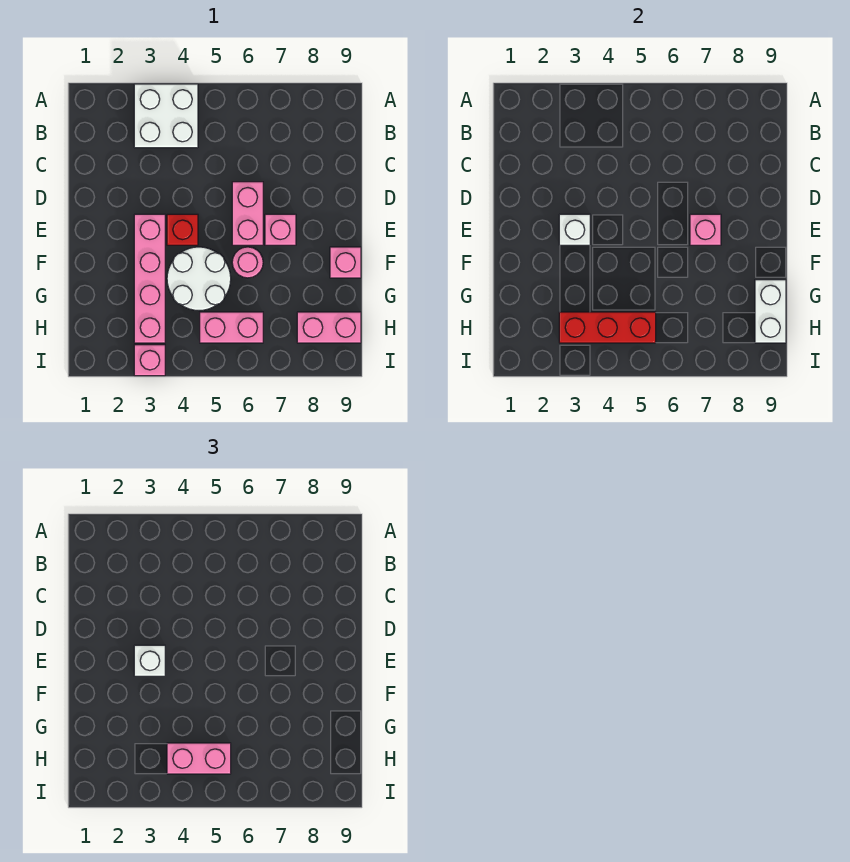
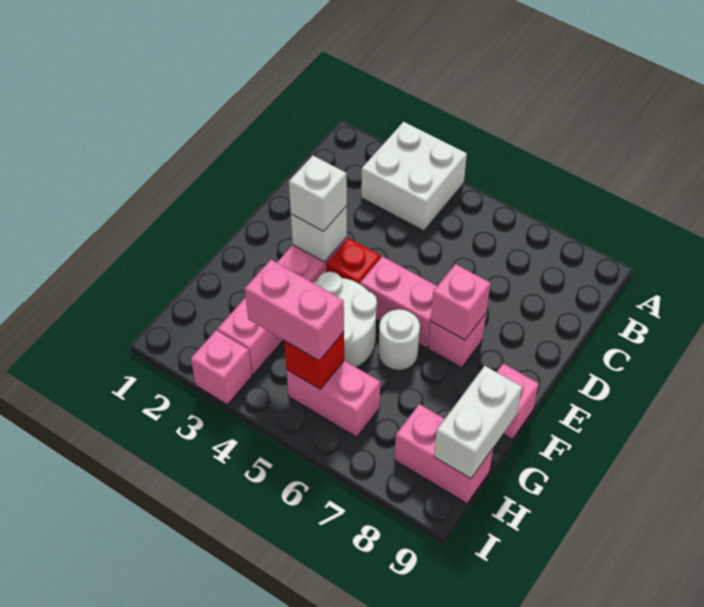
pink brick D6:E6 level 1 -> pink brick E5:E6 level 1
pink round brick F6 level 1 -> white round brick F6 level 1
red brick H3:H5 level 2 -> red brick H5 level 2

